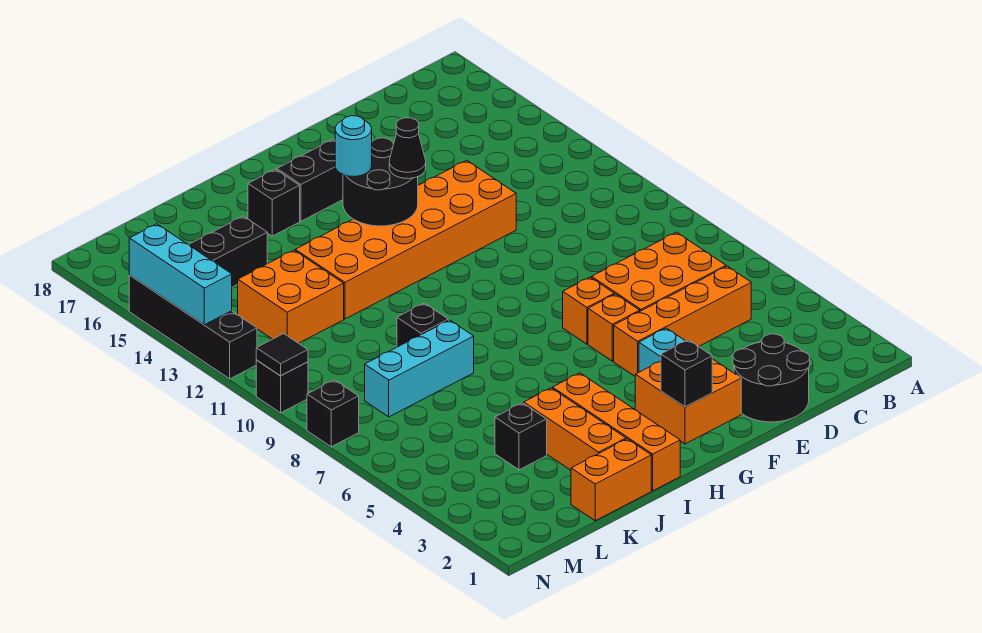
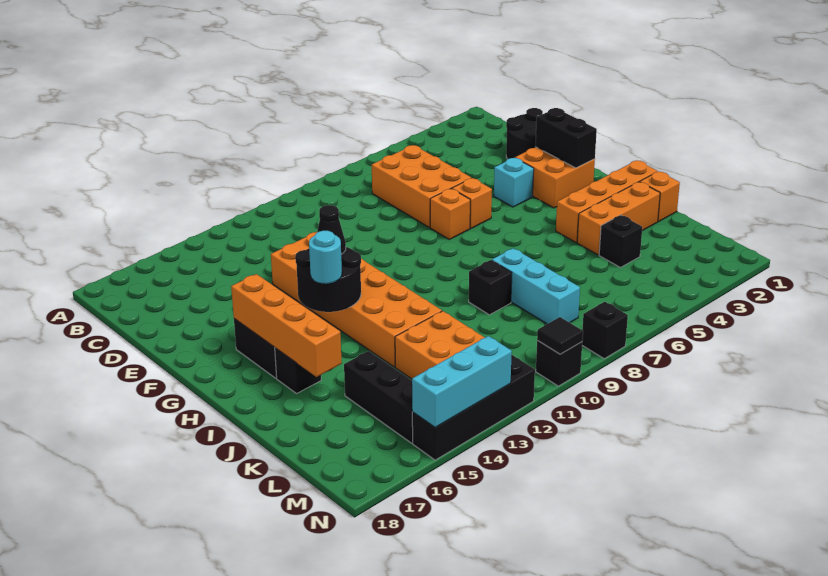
orange brick C5:F5 level 1 -> orange brick G16:J16 level 2
black brick G2 level 2 -> black brick F2:G2 level 2
orange brick J1:K1 level 1 -> orange brick J1 level 1

